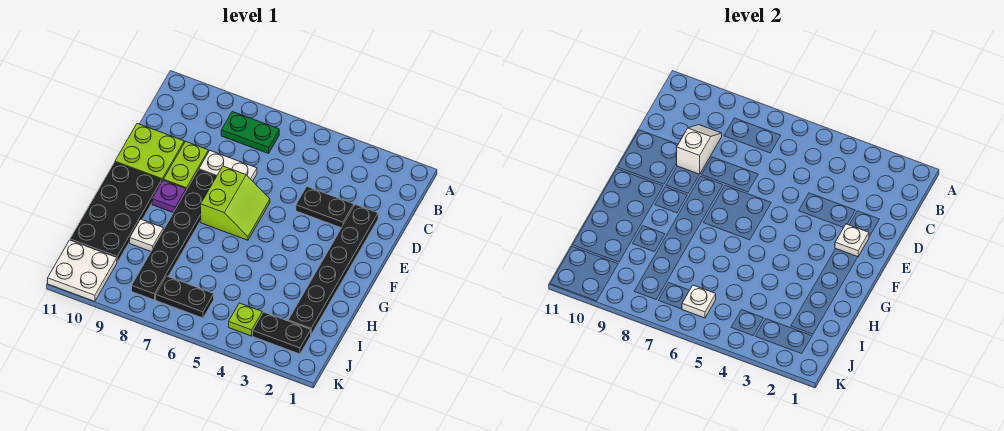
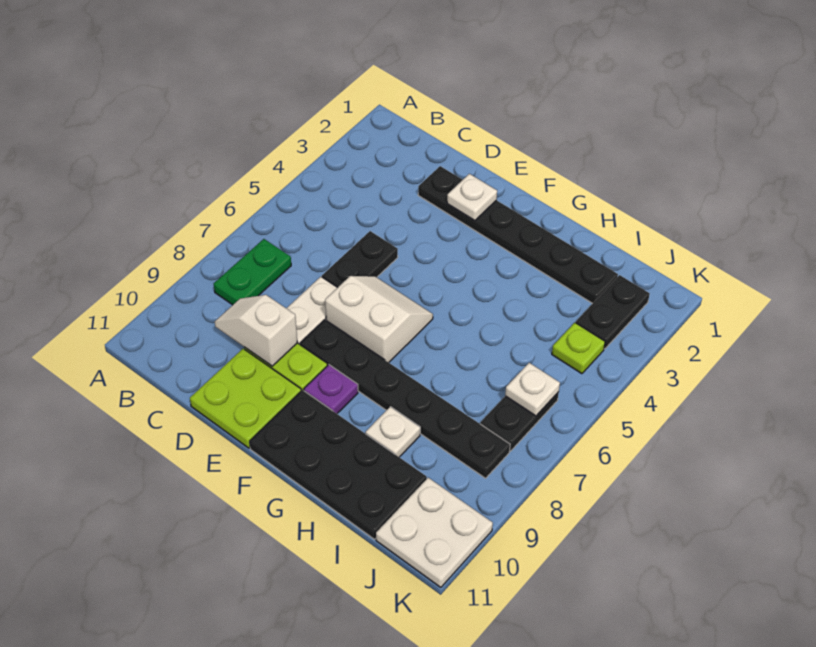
black plate D3:D4 level 1 -> black plate D5:D6 level 1
lime slope E6:F7 level 1 top 7 -> white slope E6:F7 level 1 top 7

